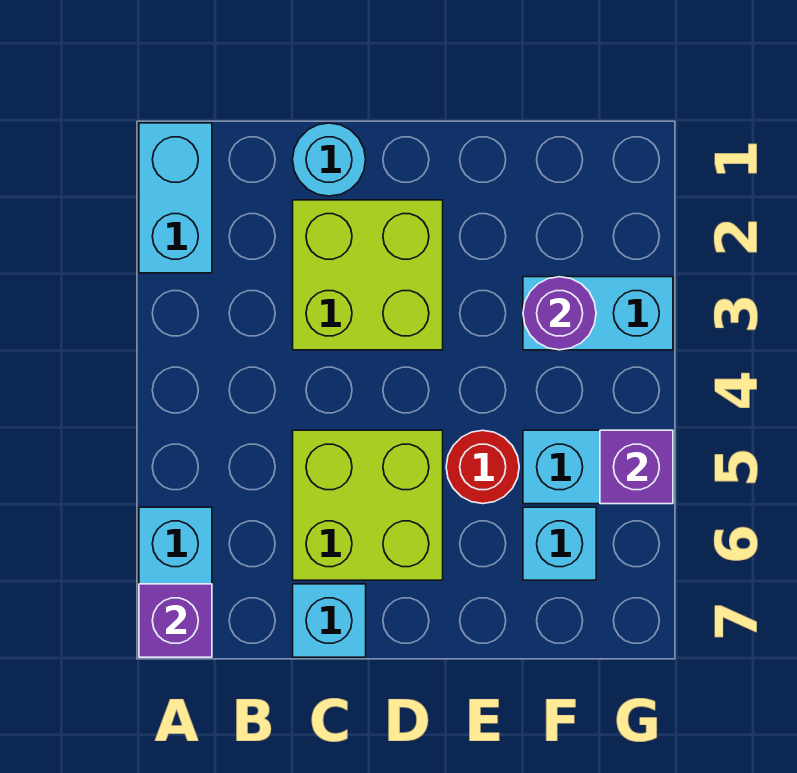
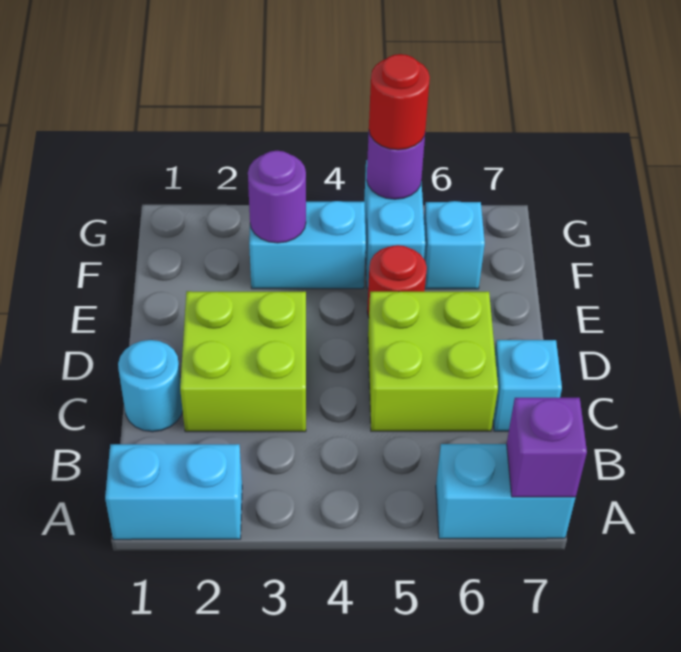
cyan brick F3:G3 level 1 -> cyan brick F3:F4 level 1
purple brick G5 level 2 -> purple round brick G5 level 2
none -> red round brick G5 level 3

